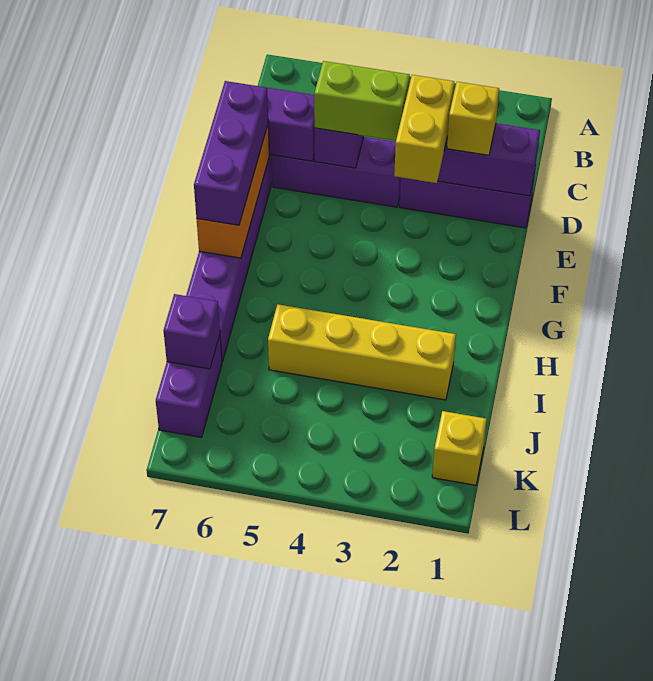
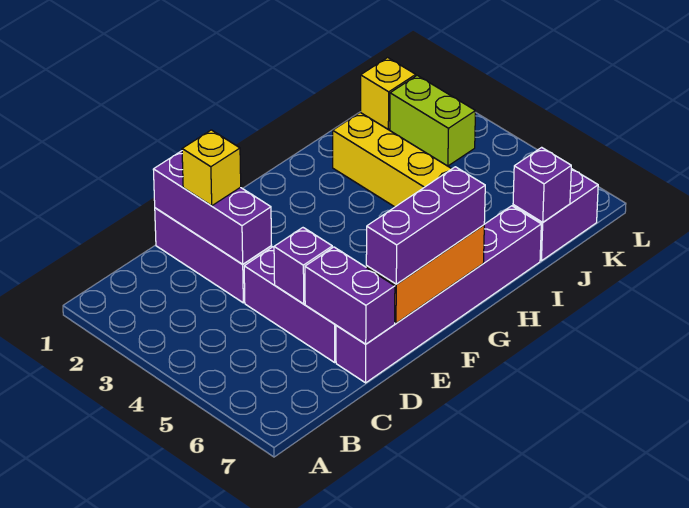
yellow brick D3:E3 level 3 -> none
lime brick D4:D5 level 3 -> lime brick K2:K3 level 1

